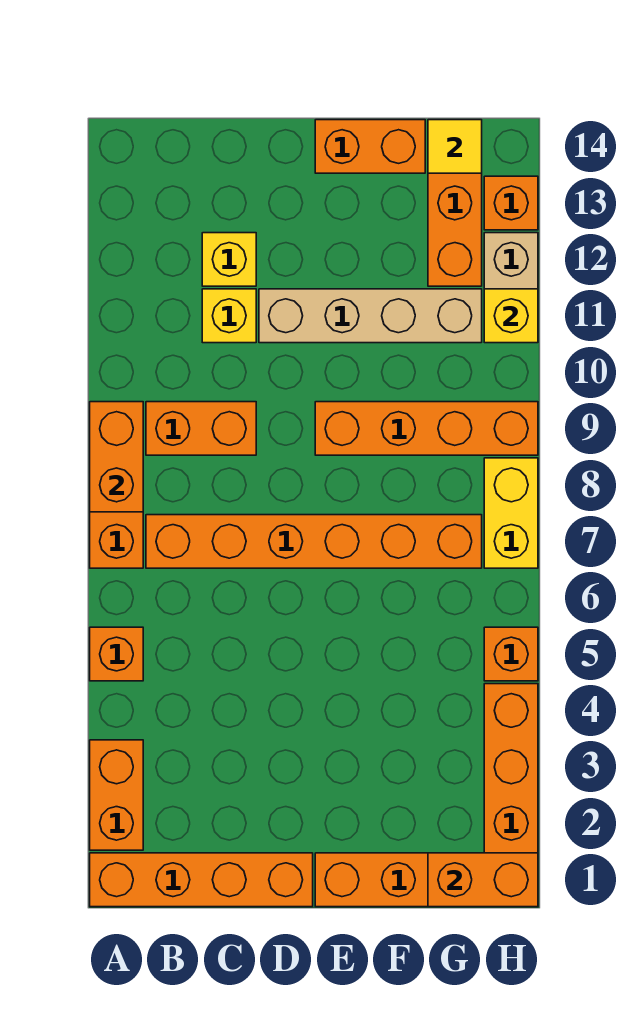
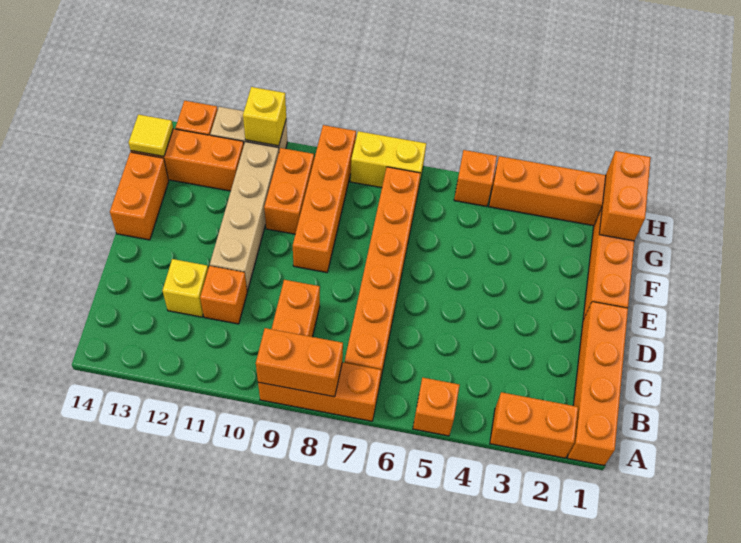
yellow brick C11 level 1 -> orange brick C11 level 1
none -> orange brick F10:G10 level 1

